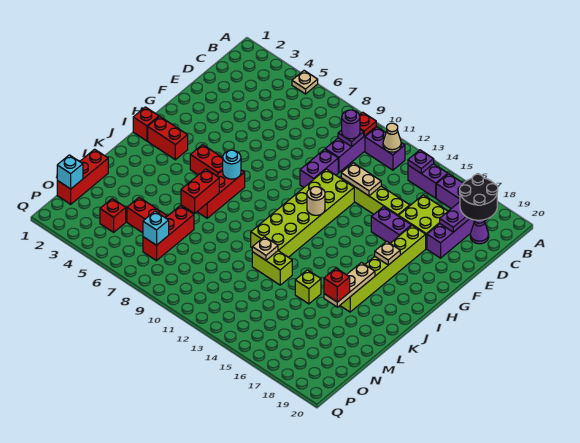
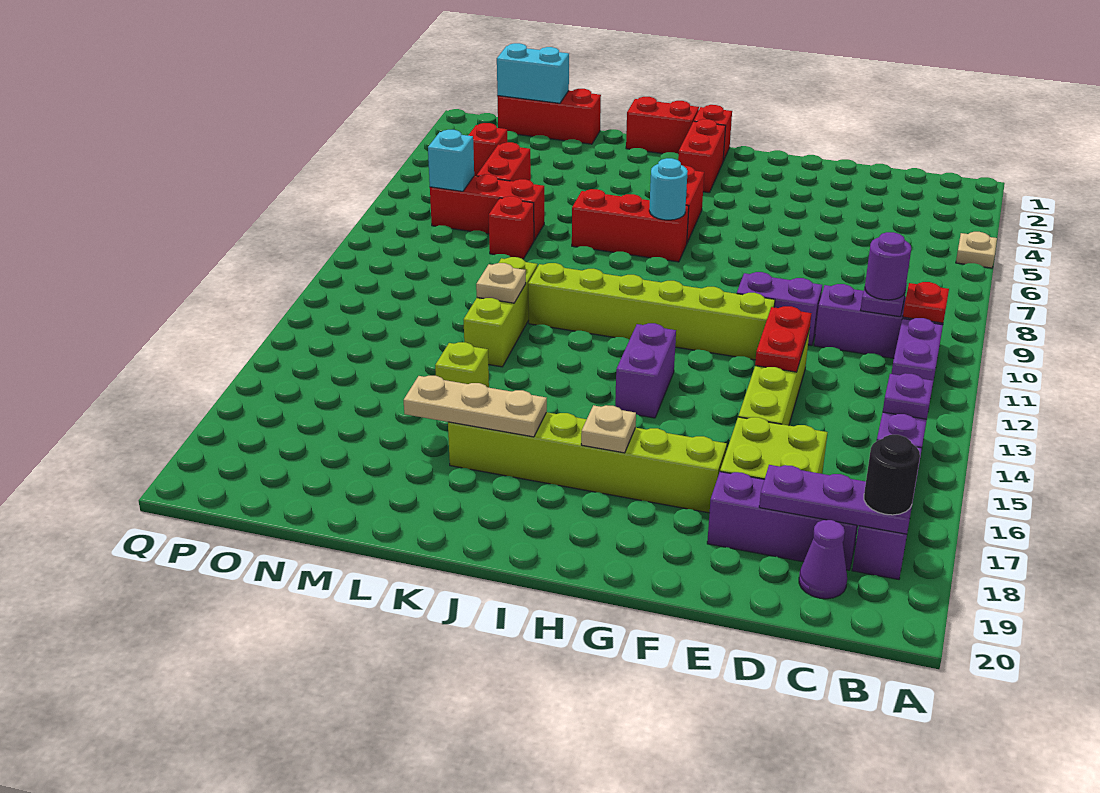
tan cone B12 level 2 -> none
black round brick B18:C19 level 3 -> black round brick B18 level 3
tan plate E12:E13 level 2 -> red plate E12:E13 level 2
lime brick F11:K12 level 1 -> lime brick F11:K11 level 1
purple brick F15:F16 level 1 -> purple brick H13:H14 level 1
tan round brick H12 level 2 -> none
red brick K7:L7 level 2 -> red brick J1:K1 level 1
lime brick L12:L13 level 1 -> lime brick L11:L13 level 1
red brick L17 level 3 -> red brick M8 level 1
cyan brick O1 level 2 -> cyan brick N1:O1 level 2

